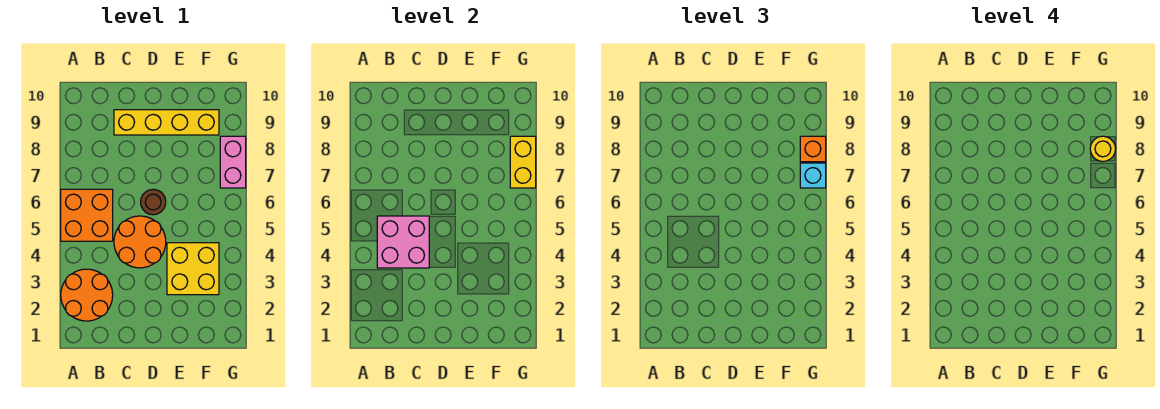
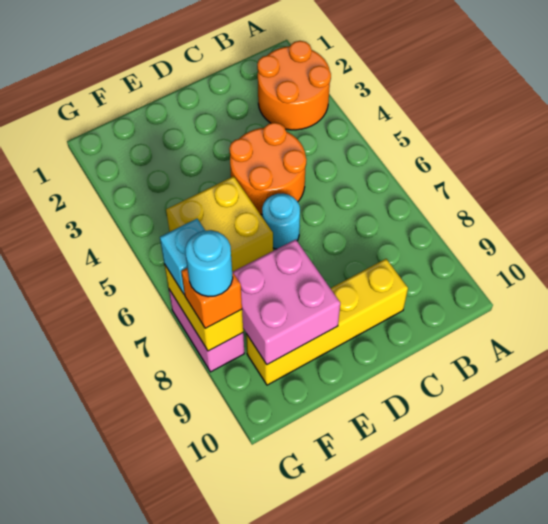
orange brick A5:B6 level 1 -> none
pink brick B4:C5 level 2 -> pink brick E8:F9 level 2
brown round brick D6 level 1 -> cyan round brick D6 level 1
yellow brick E3:F4 level 1 -> yellow brick E5:F6 level 1
yellow round brick G8 level 4 -> cyan round brick G8 level 4

